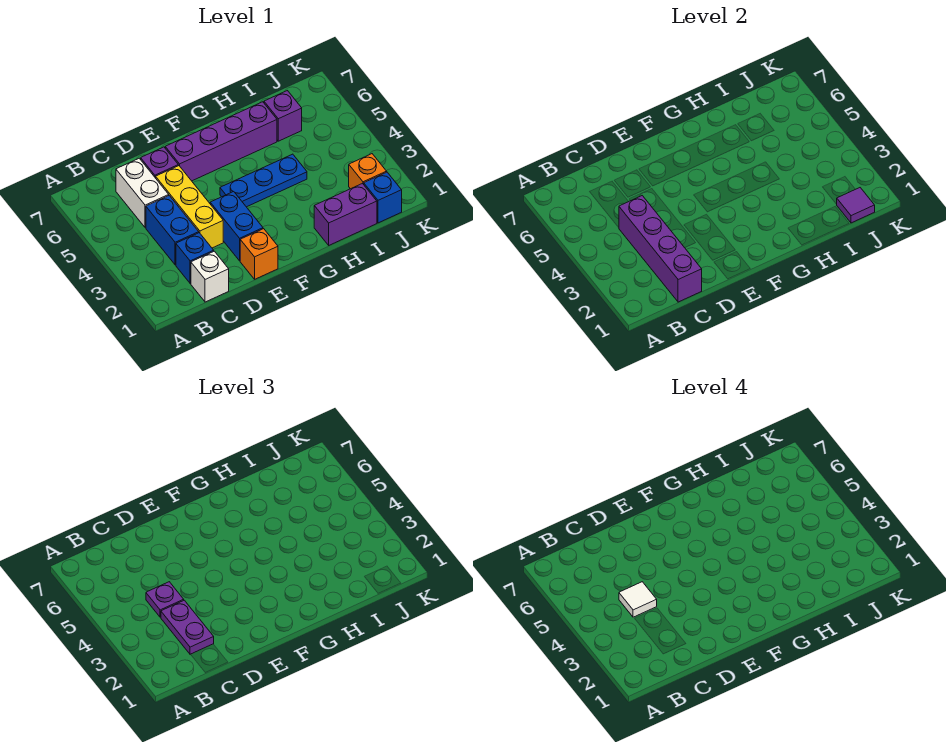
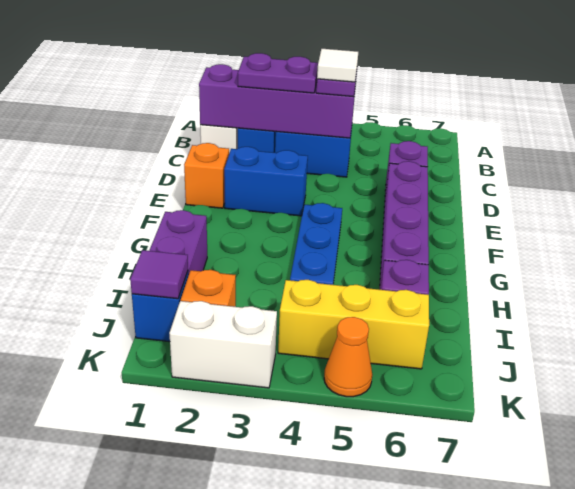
white brick C5:C6 level 1 -> white brick K2:K3 level 1
yellow brick D3:D5 level 1 -> yellow brick J4:J6 level 1
none -> orange cone K5 level 1

